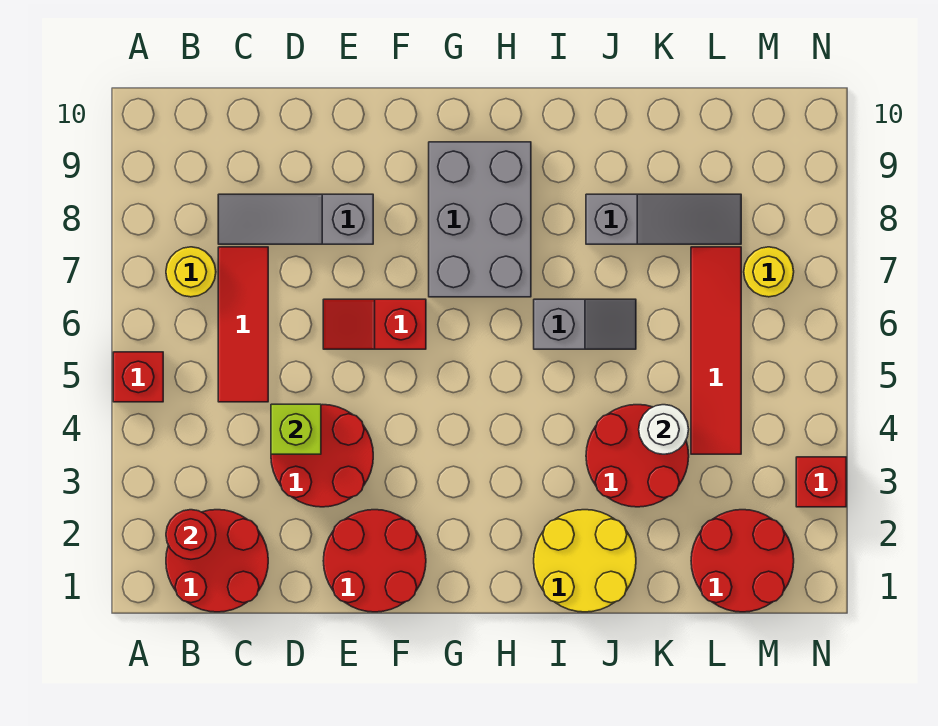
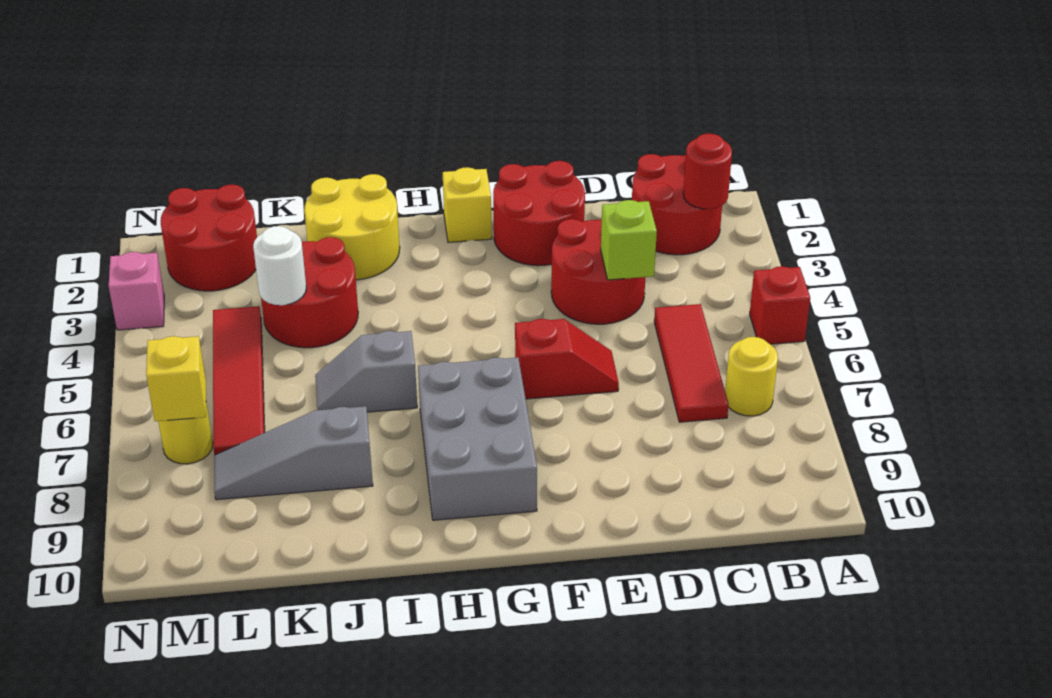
grey slope C8:E8 level 1 top E -> none
none -> yellow brick G1 level 1
none -> yellow brick M7 level 2
red brick N3 level 1 -> pink brick N3 level 1

